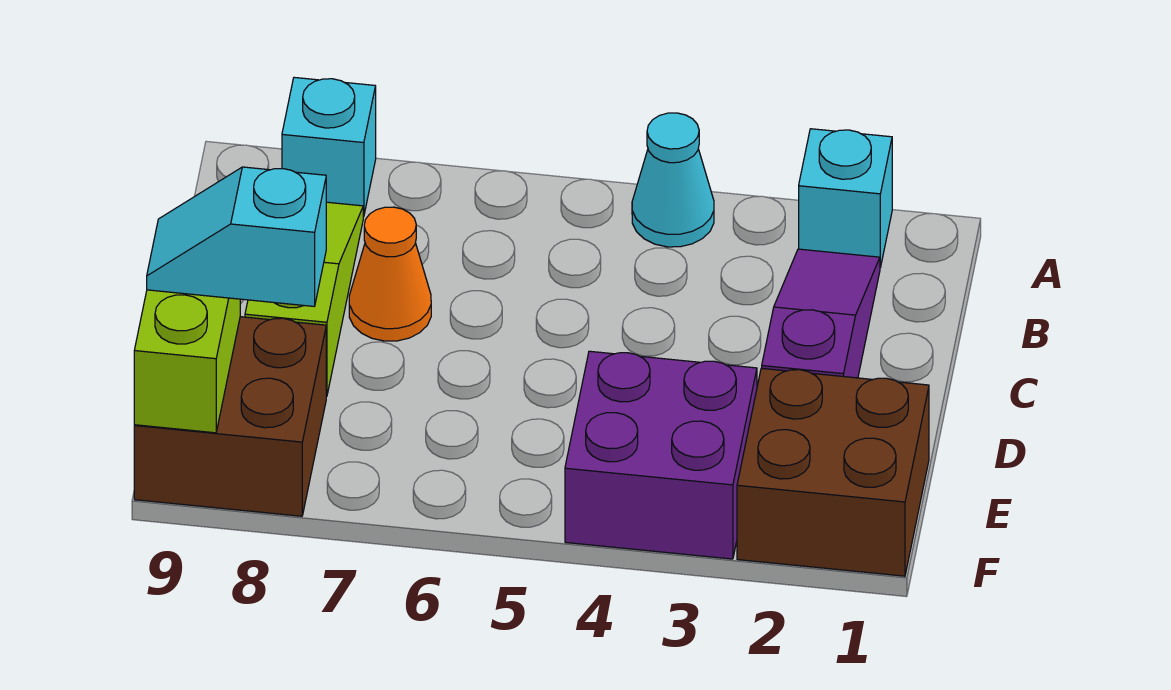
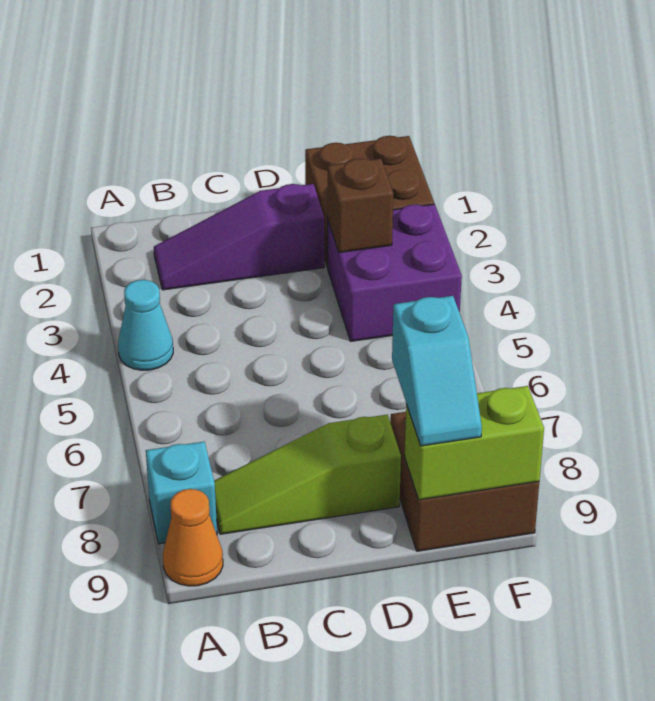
cyan brick A2 level 1 -> none
orange cone C7 level 1 -> orange cone A9 level 1
none -> brown brick E3 level 2

